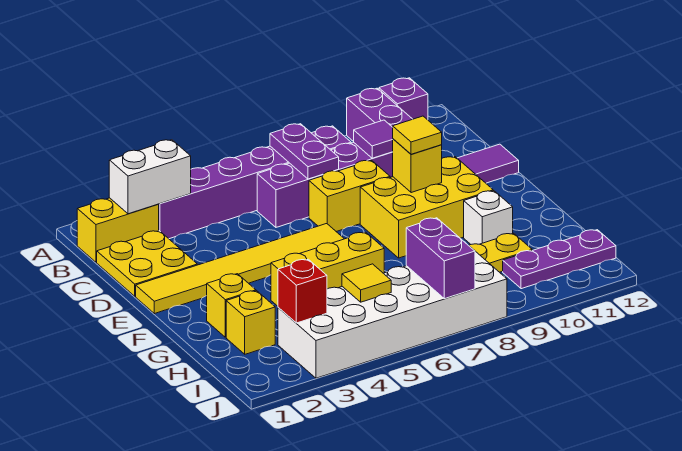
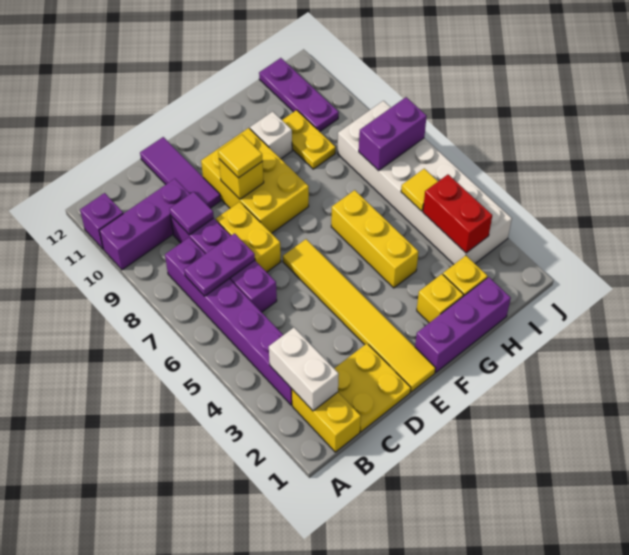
none -> purple brick F1:H1 level 1
red brick I3 level 2 -> red brick I3:I4 level 2

